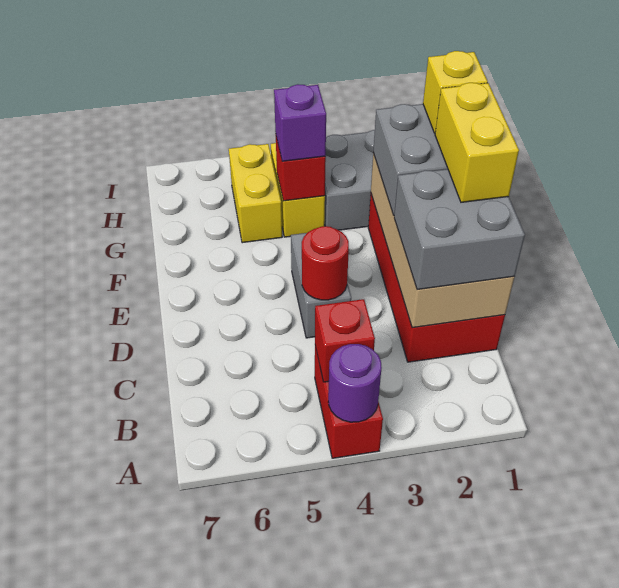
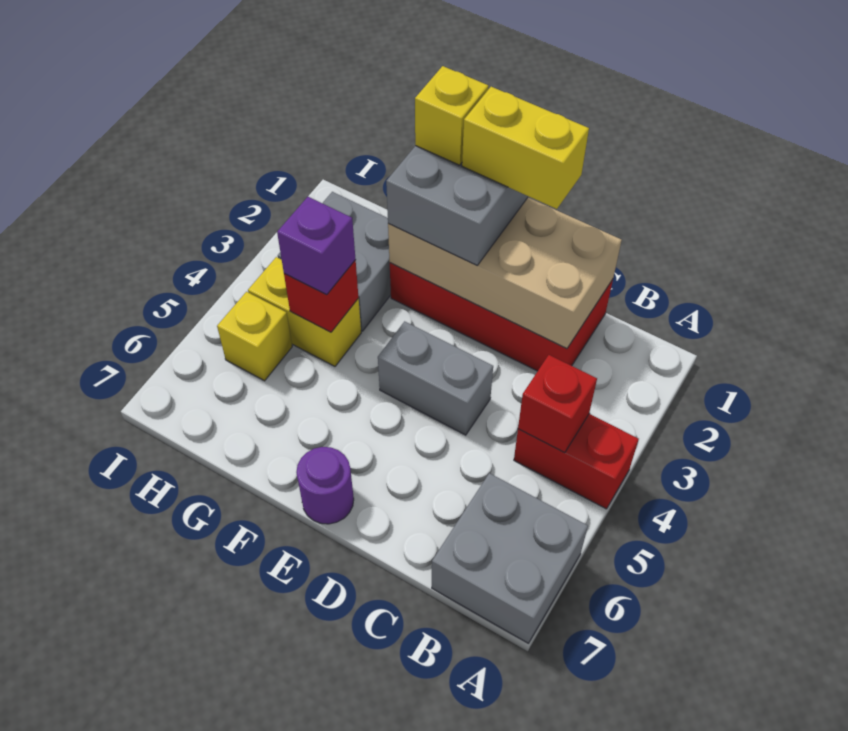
purple round brick A4 level 2 -> purple round brick E7 level 1
grey brick C1:D2 level 3 -> grey brick A6:B7 level 1
red round brick D4 level 2 -> none
yellow brick G5:H5 level 1 -> yellow brick H5 level 1

